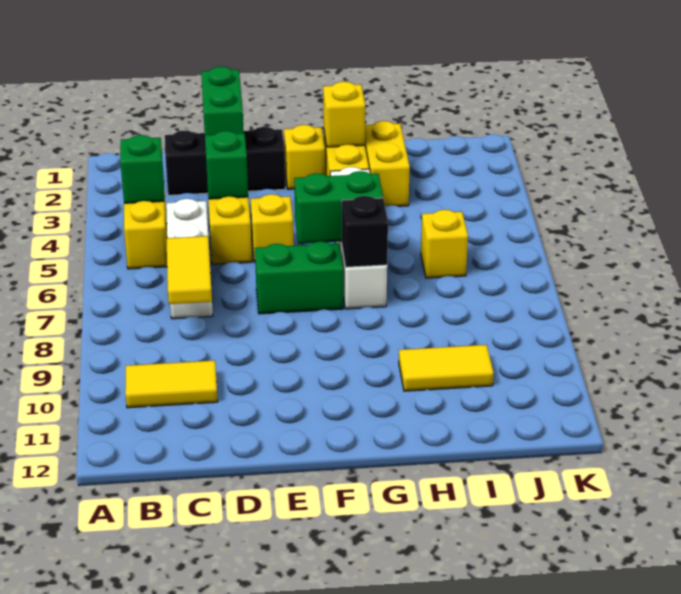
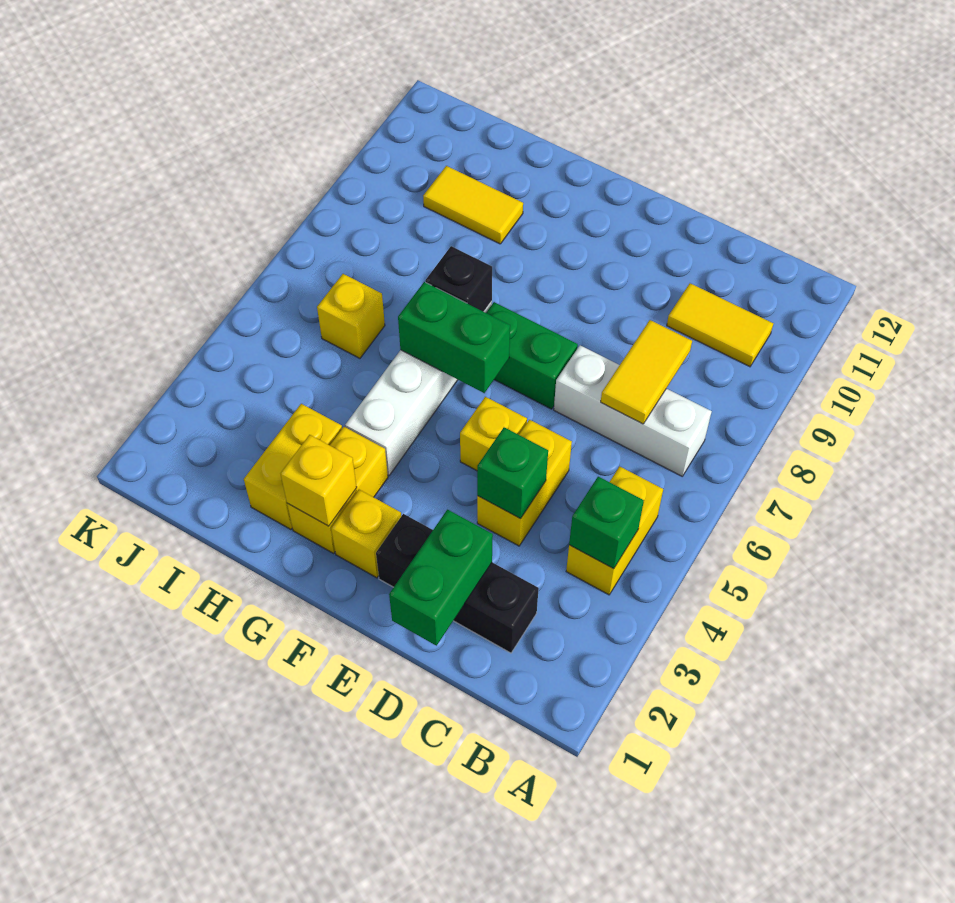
white brick C5:C7 level 1 -> white brick B7:D7 level 1

